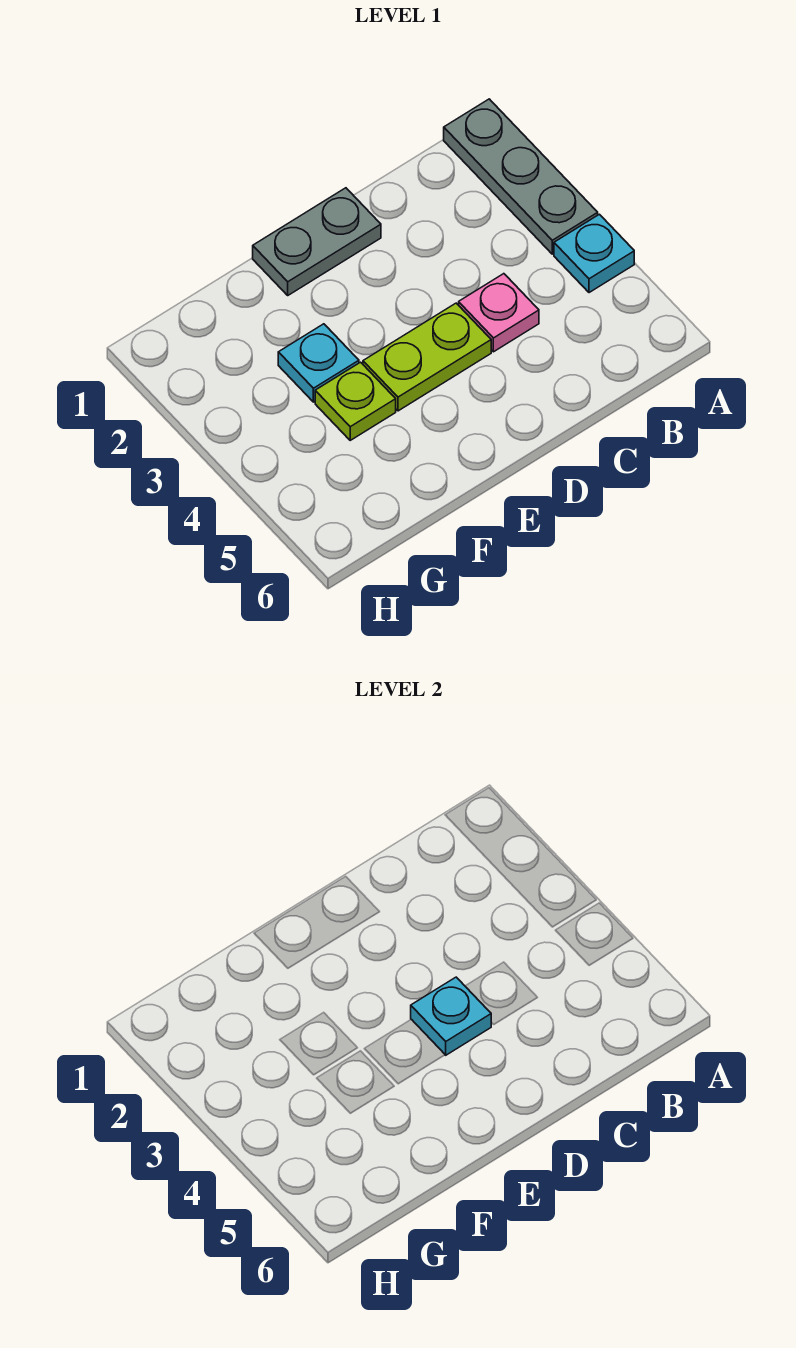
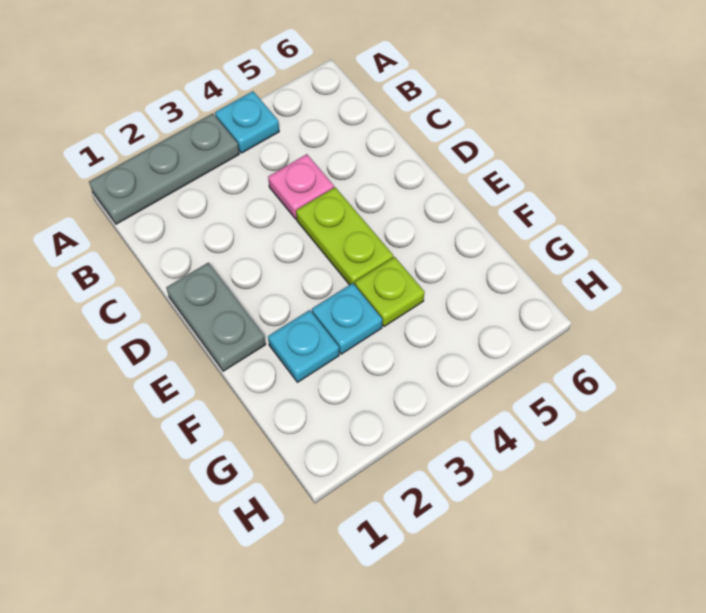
cyan plate D4 level 2 -> cyan plate F2 level 1

